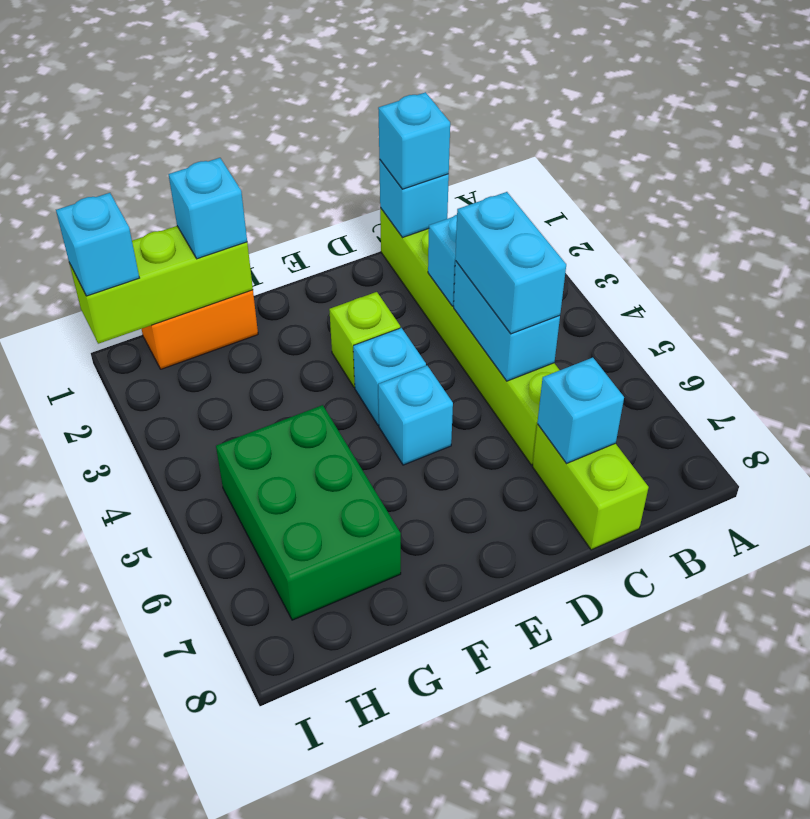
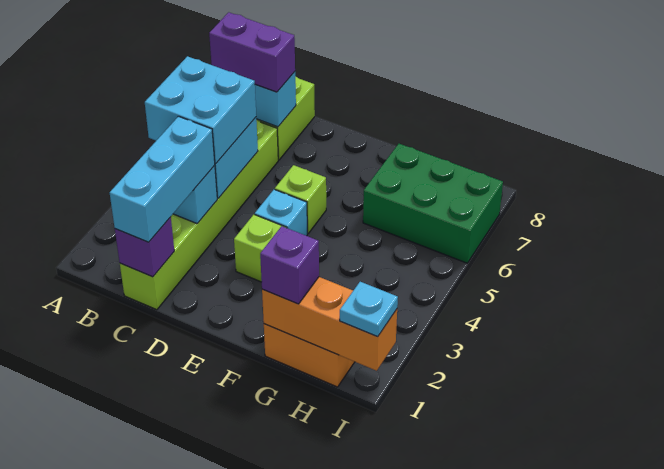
none -> purple brick B7:C7 level 3
cyan brick C1 level 2 -> purple brick C1 level 2
cyan brick C1 level 3 -> cyan brick C1:C3 level 3
cyan brick C4:C5 level 3 -> cyan brick B4:C5 level 3
cyan brick E5 level 1 -> lime brick E5 level 1
lime brick G1:I1 level 2 -> orange brick G1:I1 level 2
cyan brick G1 level 3 -> purple brick G1 level 3
green brick G5:H7 level 1 -> green brick G6:I7 level 1
cyan brick I1 level 3 -> cyan plate I1 level 3

